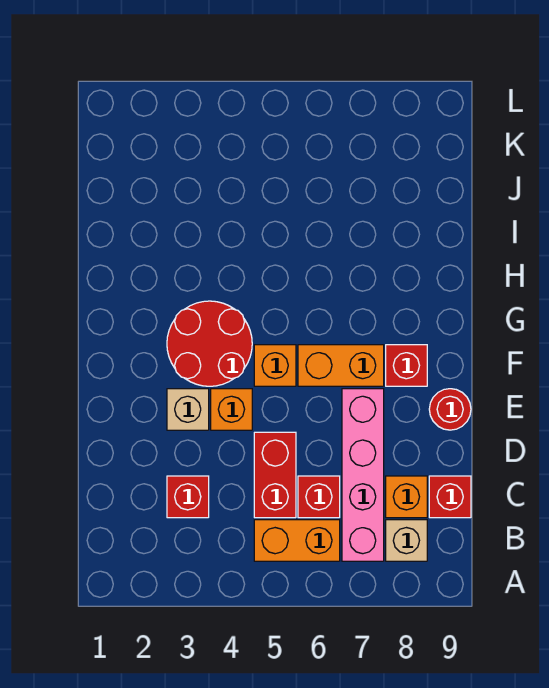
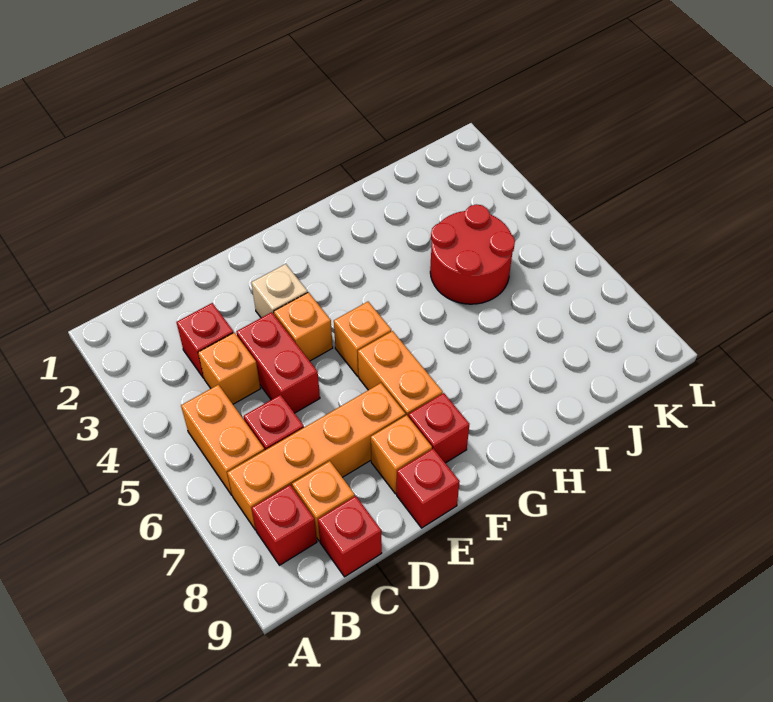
pink brick B7:E7 level 1 -> orange brick B7:E7 level 1
tan brick B8 level 1 -> red brick B8 level 1
none -> orange brick C4 level 1
red brick C5:D5 level 1 -> red brick D4:D5 level 1
none -> orange brick E8 level 1
red round brick E9 level 1 -> red brick E9 level 1
red round brick F3:G4 level 1 -> red round brick I4:J5 level 1

